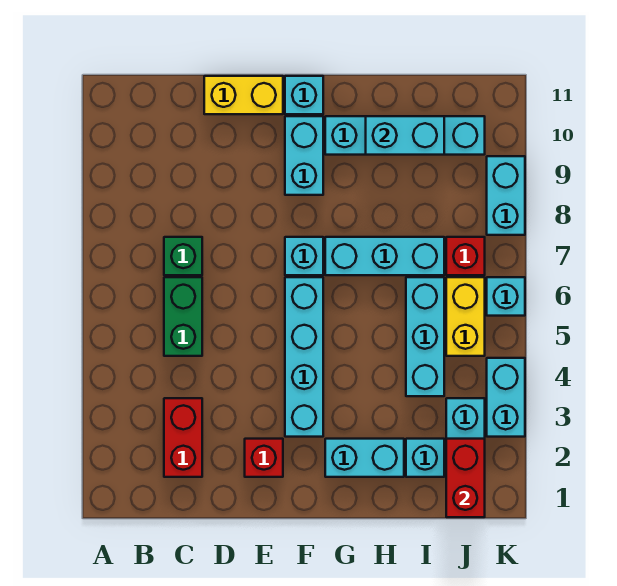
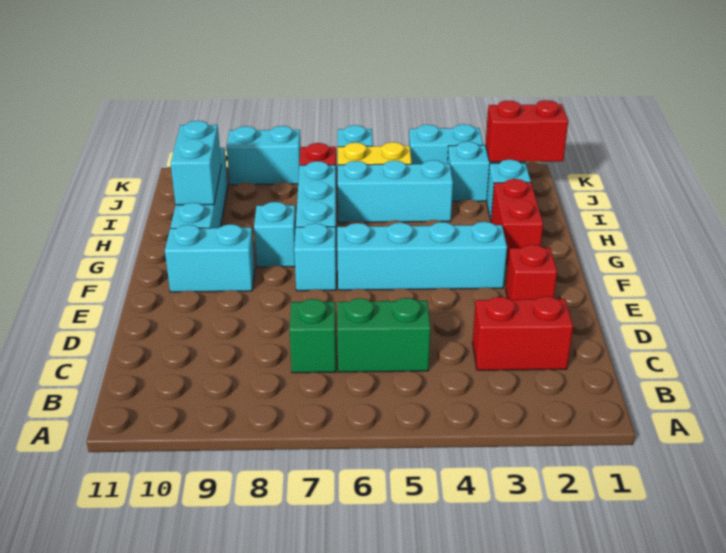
yellow brick D11:E11 level 1 -> none
cyan brick F11 level 1 -> cyan brick G8 level 1
cyan brick G2:H2 level 1 -> red brick G2:H2 level 1

